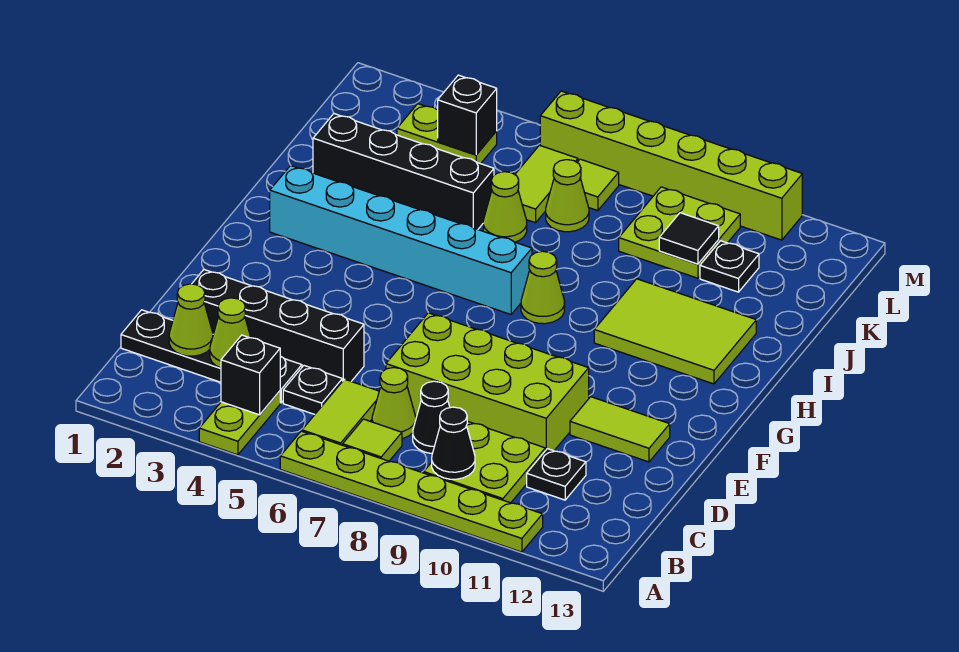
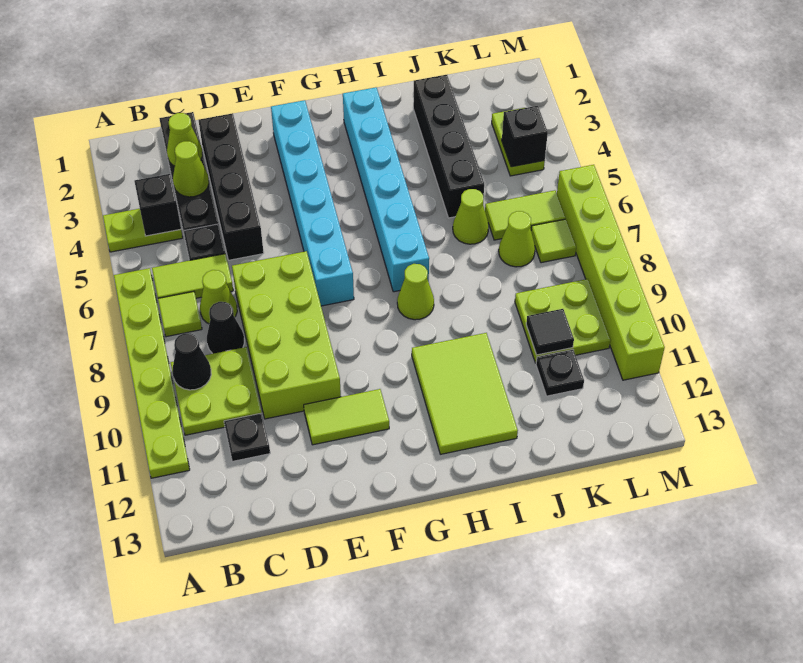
lime tile E11:E12 level 1 -> lime tile E11:F11 level 1
none -> cyan brick F2:F7 level 1

